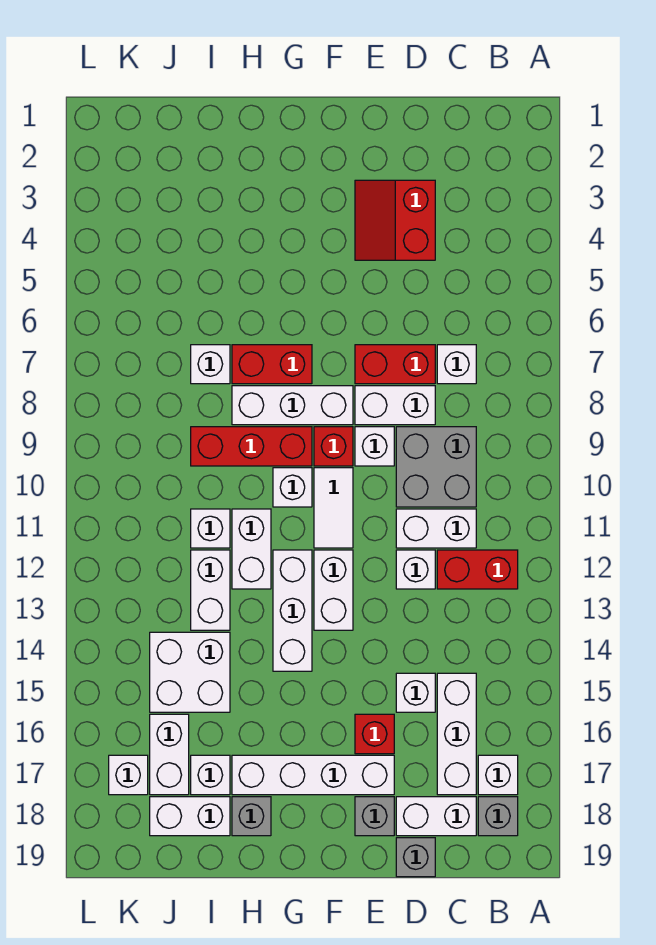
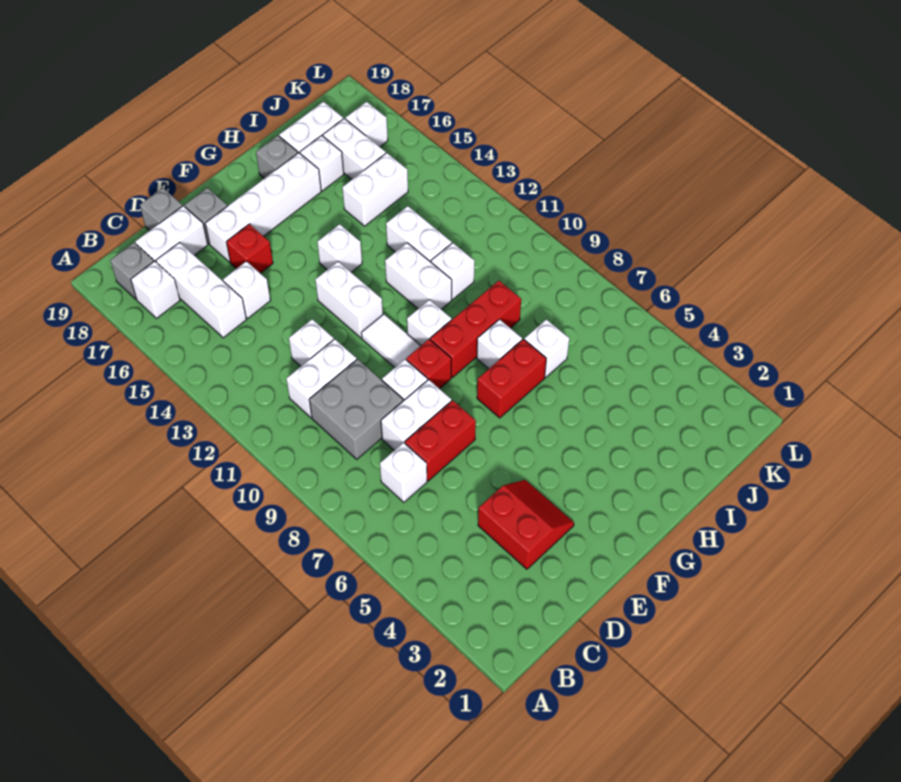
red brick B12:C12 level 1 -> none
white brick F8:H8 level 1 -> white brick H8 level 1
white brick G12:G14 level 1 -> white brick G14 level 1
white brick I14:J15 level 1 -> white brick I15:J15 level 1

